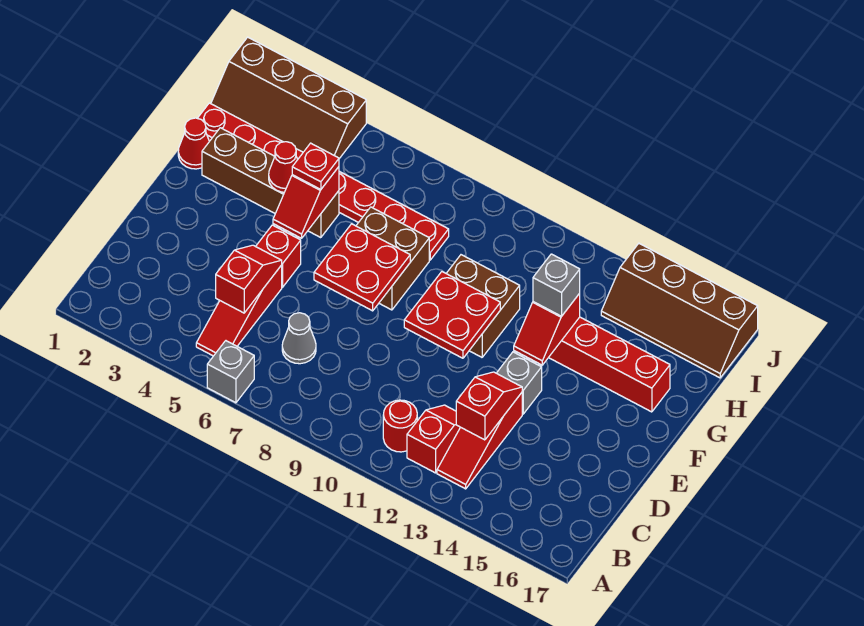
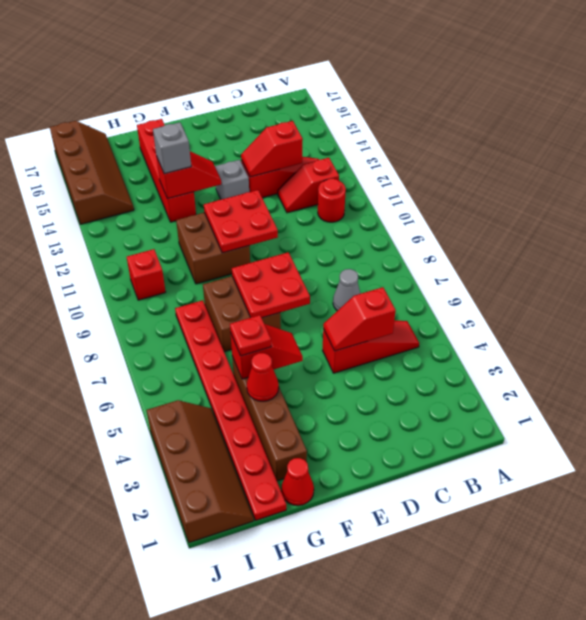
grey brick A6 level 1 -> none
red brick E5 level 1 -> red brick I10 level 1

